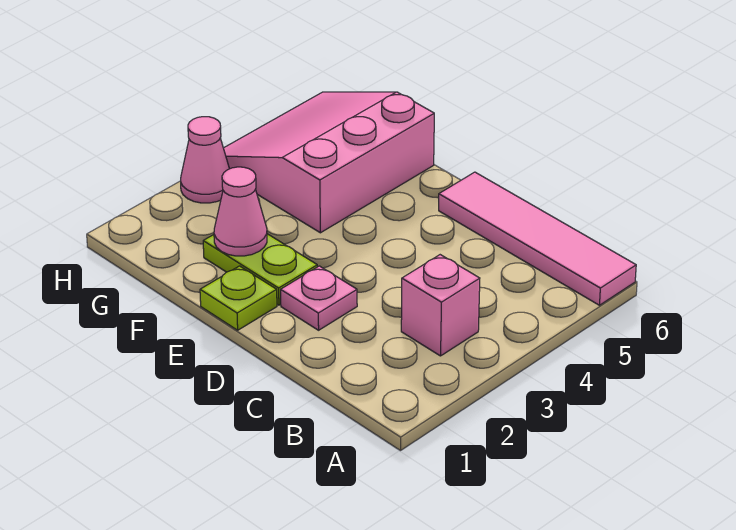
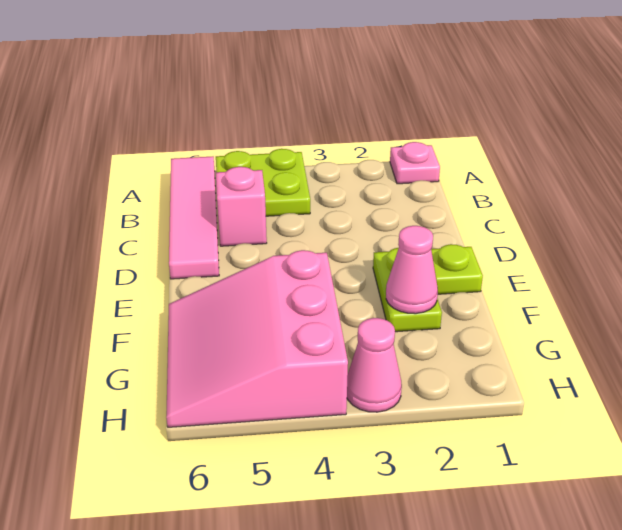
none -> lime plate A4:B5 level 1
pink brick B3 level 1 -> pink brick C5 level 1
pink plate D2 level 1 -> pink plate A1 level 1
pink slope F4:H6 level 1 top F -> pink slope F4:H6 level 1 top 4

